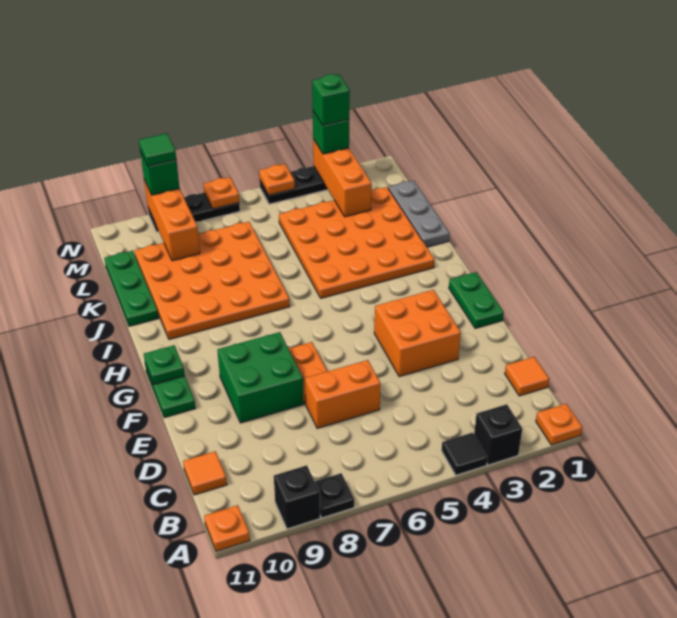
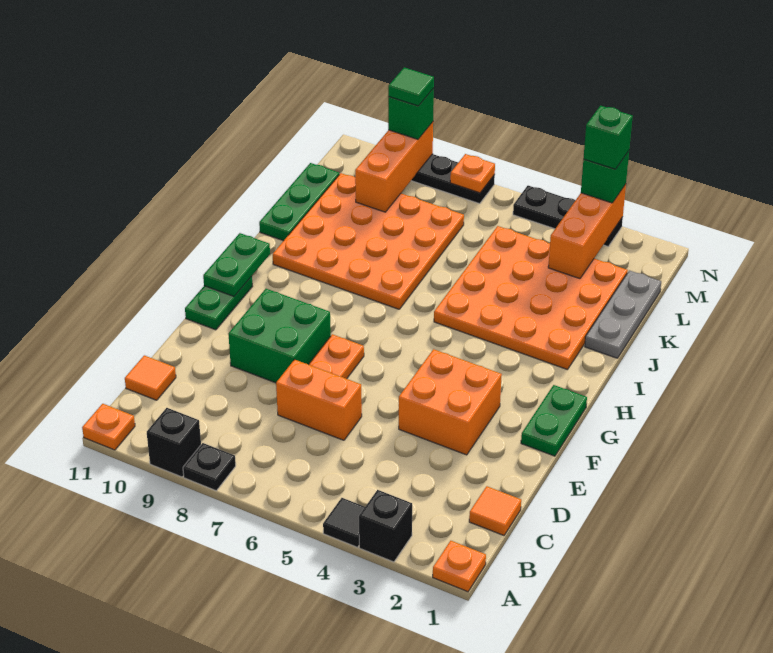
green plate G11 level 2 -> green plate G11:H11 level 2
orange plate N5 level 2 -> none

